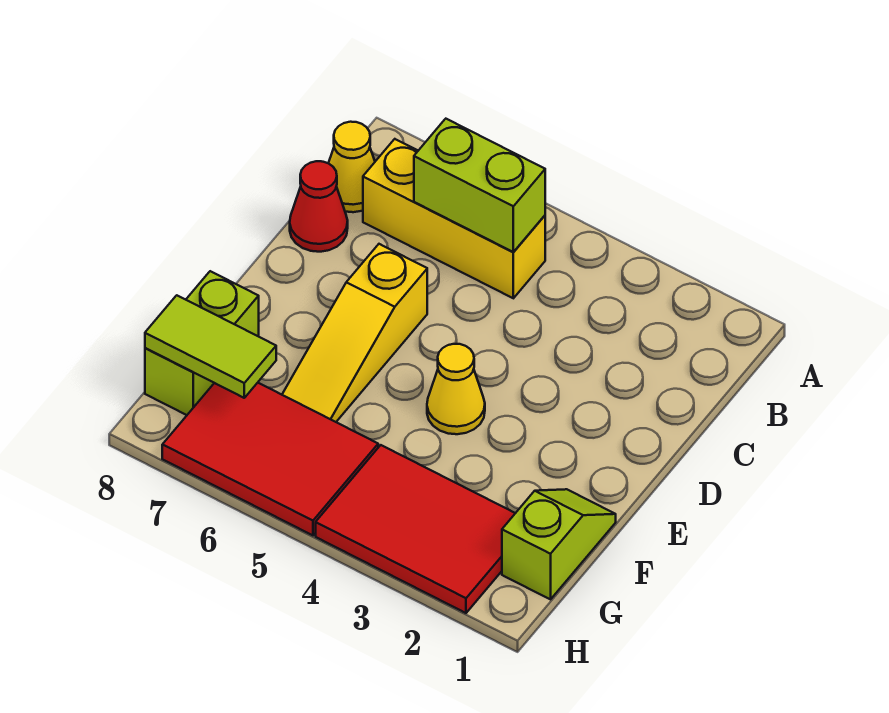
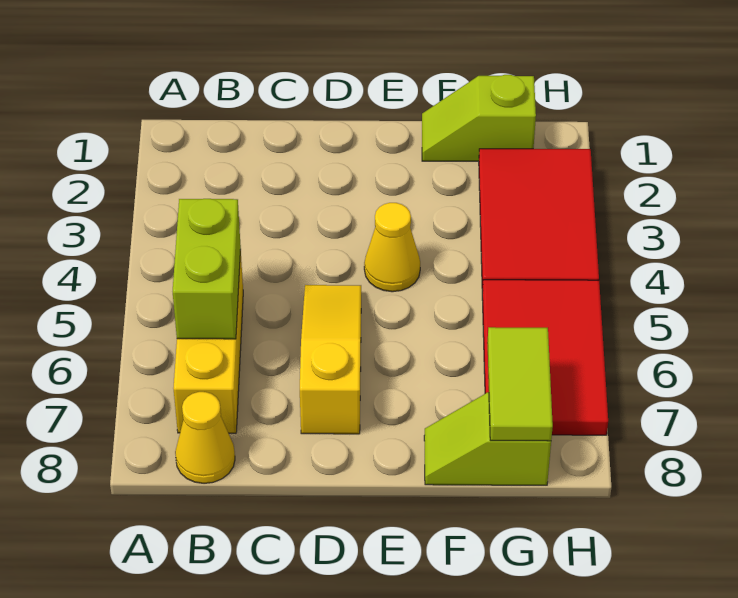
red cone C8 level 1 -> none
yellow slope D6:F6 level 1 top D -> yellow slope D5:D7 level 1 top 7
lime brick F8:G8 level 1 -> lime slope F8:G8 level 1 top G

